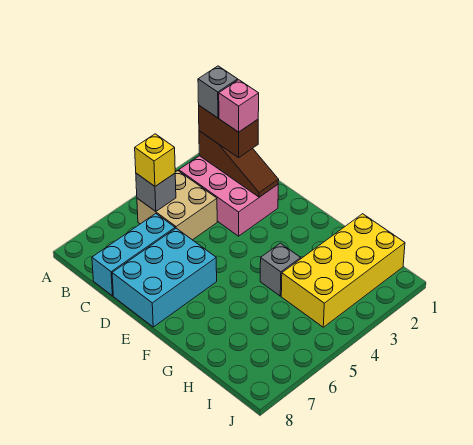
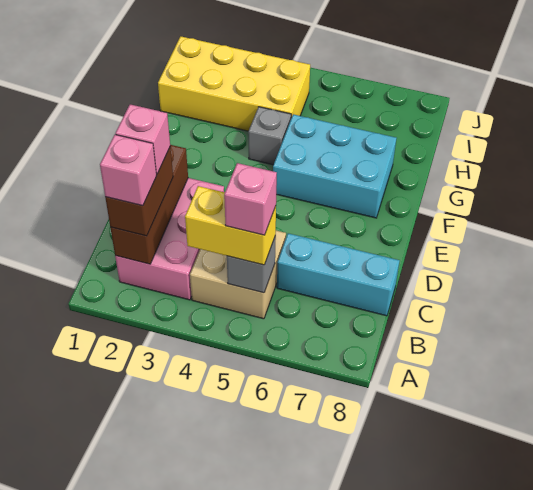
brown slope B2:D2 level 2 top B -> brown brick B2:D2 level 2
grey brick B2 level 4 -> pink brick B2 level 4
yellow brick B5 level 3 -> yellow brick B4:B5 level 3
none -> pink brick B5 level 4
cyan brick D6:E8 level 1 -> cyan brick F5:G7 level 1

